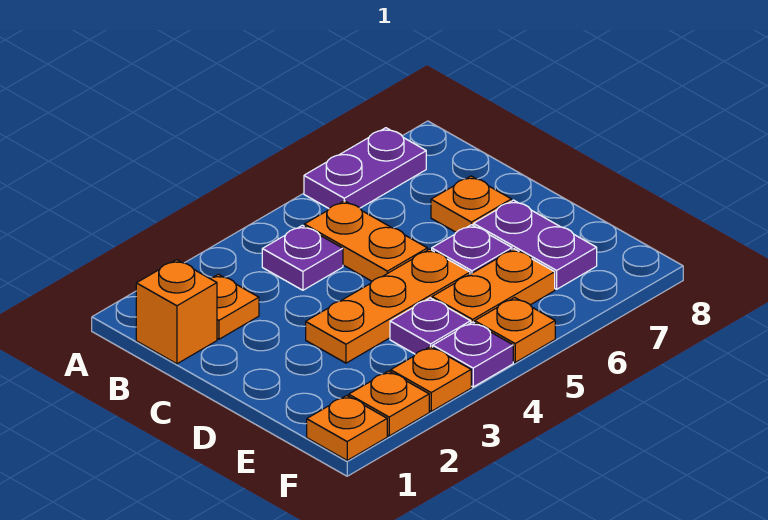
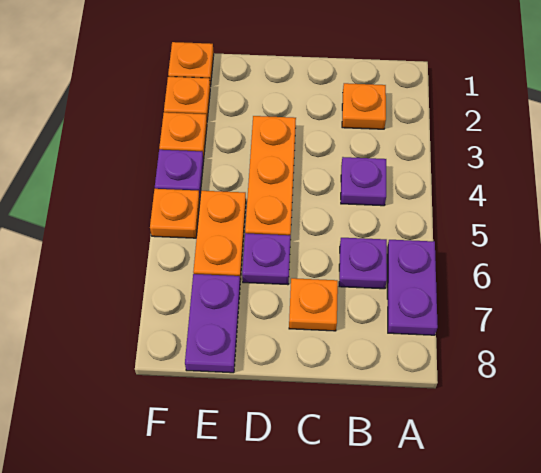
orange brick B1 level 1 -> none
orange plate B5:C5 level 1 -> none
purple plate D7:E7 level 1 -> purple plate E7:E8 level 1
purple plate E4 level 1 -> purple plate B6 level 1

